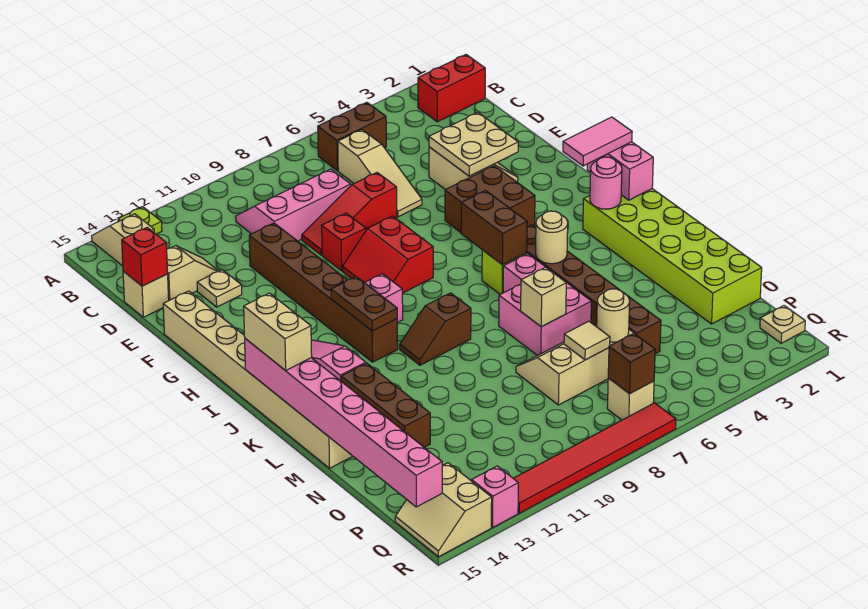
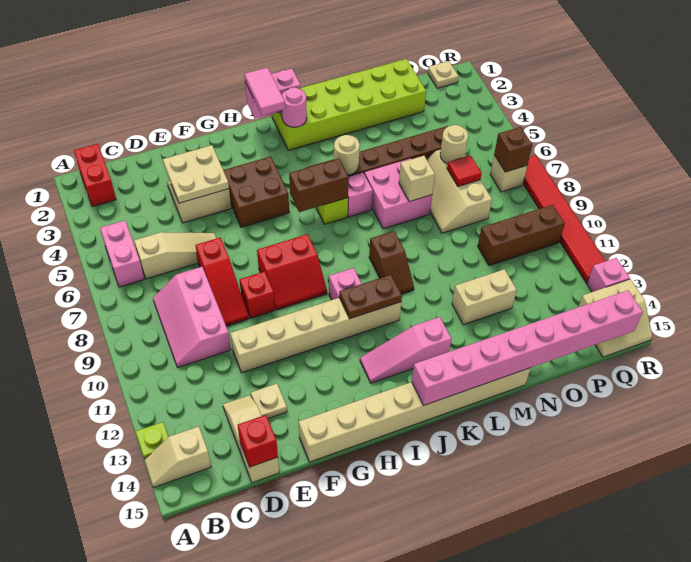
brown brick B5:B6 level 1 -> pink brick B5:B6 level 1
brown brick E11:J11 level 1 -> tan brick E11:J11 level 1
tan brick J15:K15 level 3 -> tan brick M12:N12 level 1
brown brick L13:N13 level 1 -> brown brick O10:Q10 level 1
tan tile O7 level 2 -> red tile O7 level 2

